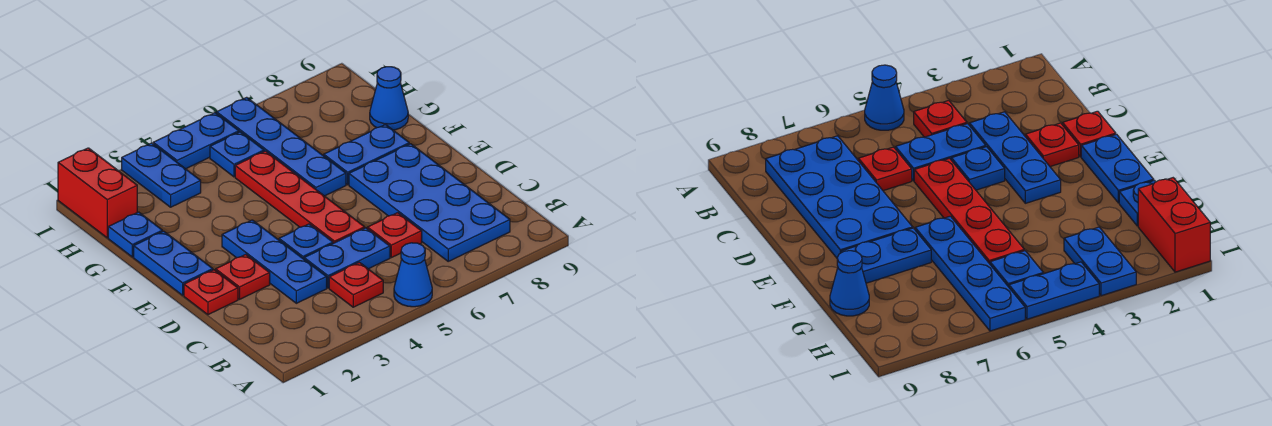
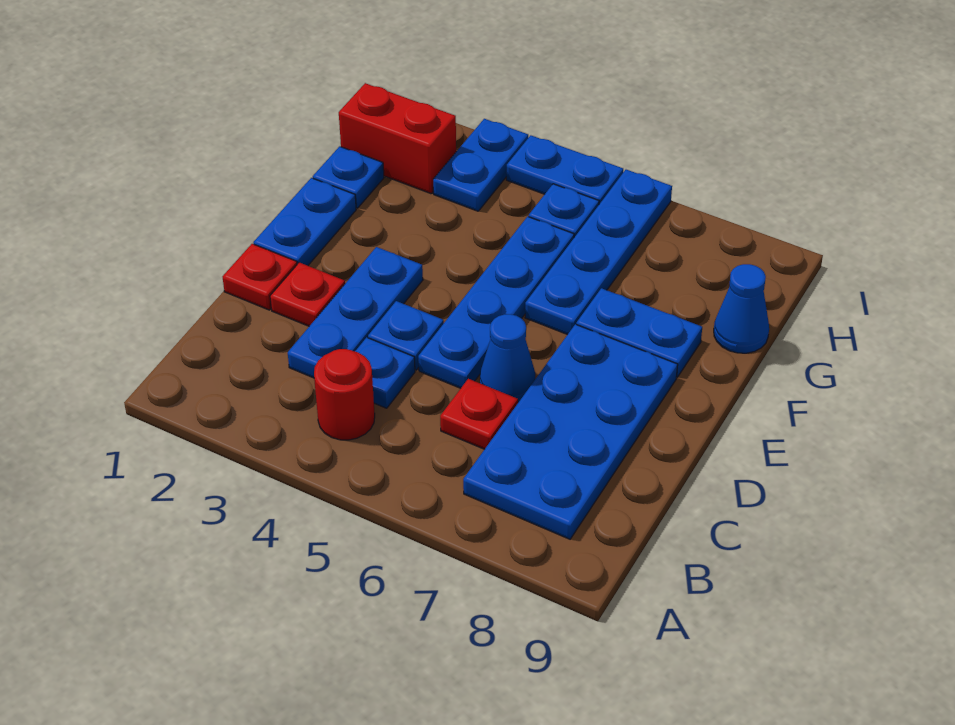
blue cone A5 level 1 -> blue cone D6 level 1
red plate B4 level 1 -> red round brick B4 level 1
blue plate C4:C5 level 1 -> blue plate C4 level 1
red plate D5:G5 level 1 -> blue plate D5:G5 level 1
red brick H1:I1 level 1 -> red brick H1:H2 level 1

